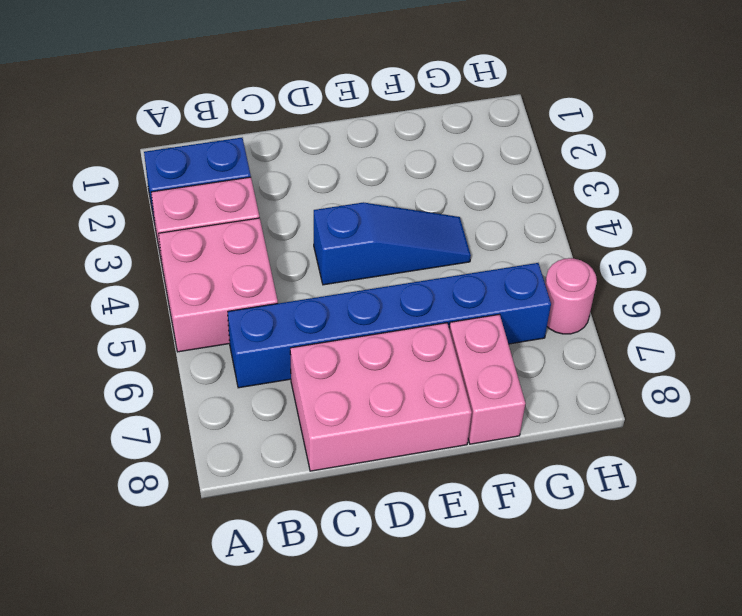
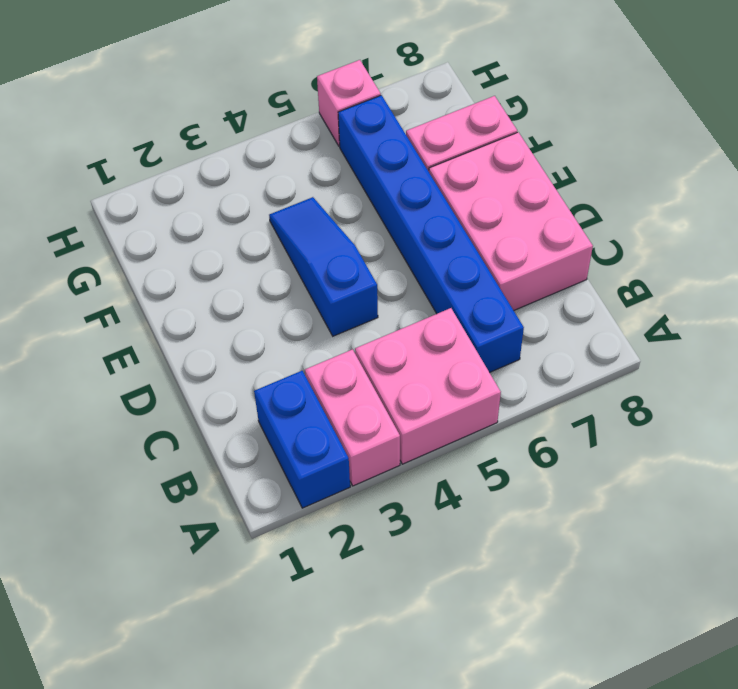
pink round brick H6 level 1 -> pink brick H6 level 1

